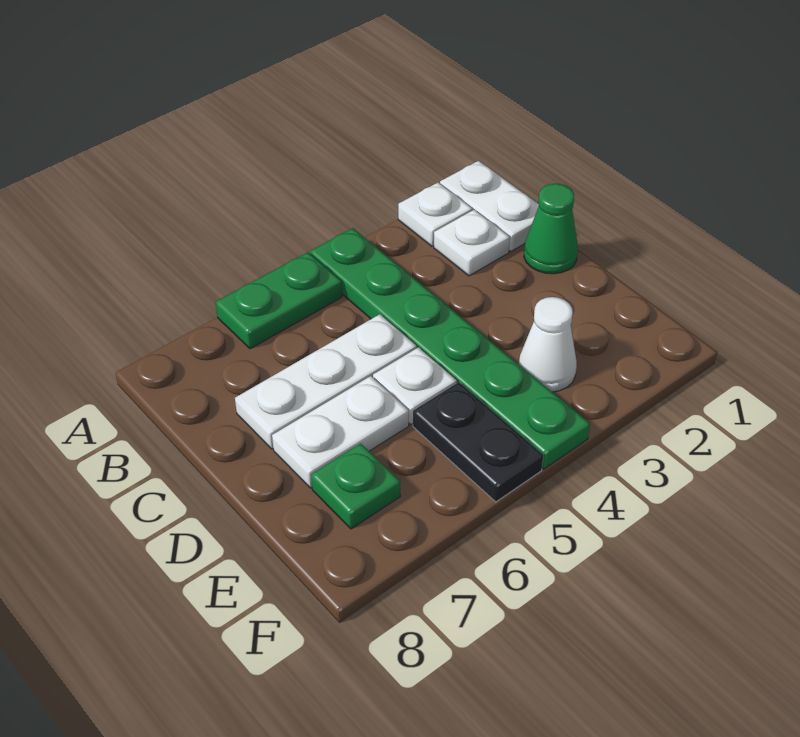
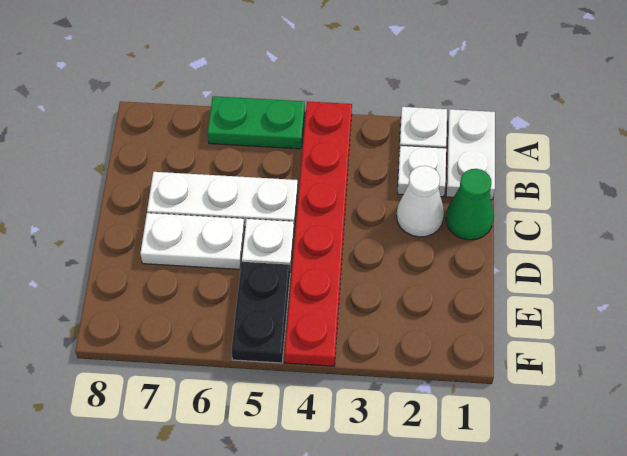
green plate A4:F4 level 1 -> red plate A4:F4 level 1
white cone E3 level 1 -> white cone C2 level 1
green plate E7 level 1 -> none

